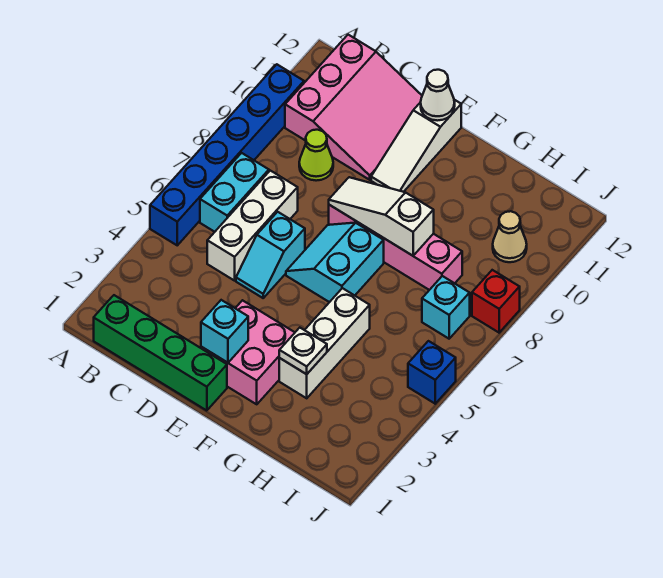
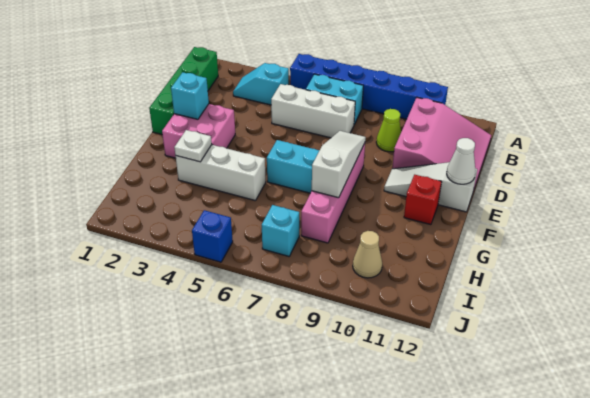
pink slope B10:D12 level 1 top B -> pink slope B10:D12 level 1 top 10
cyan slope D5:D6 level 1 top 6 -> cyan slope B3:B4 level 1 top 4
red brick J8 level 1 -> red brick F11 level 1

